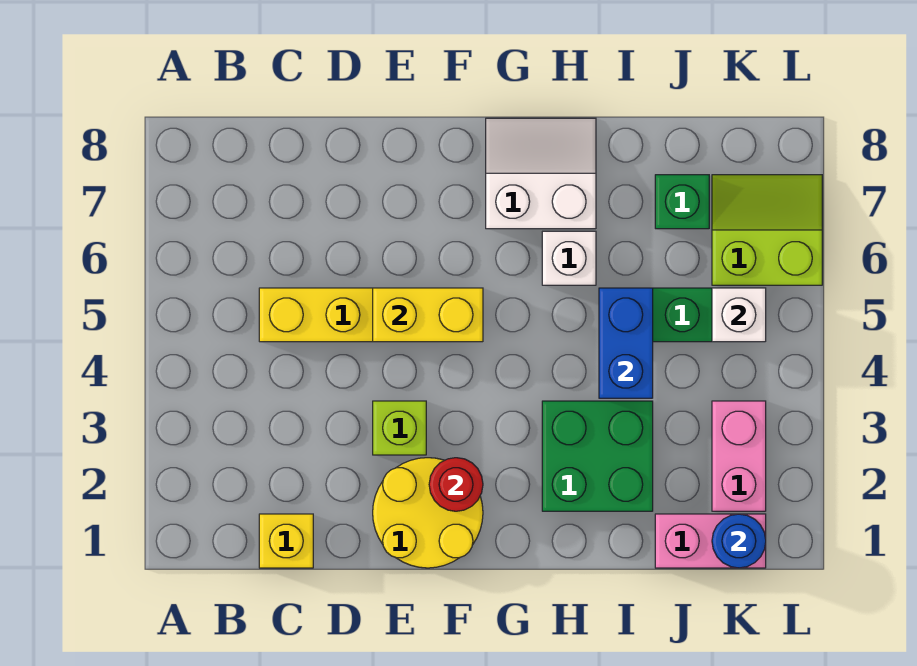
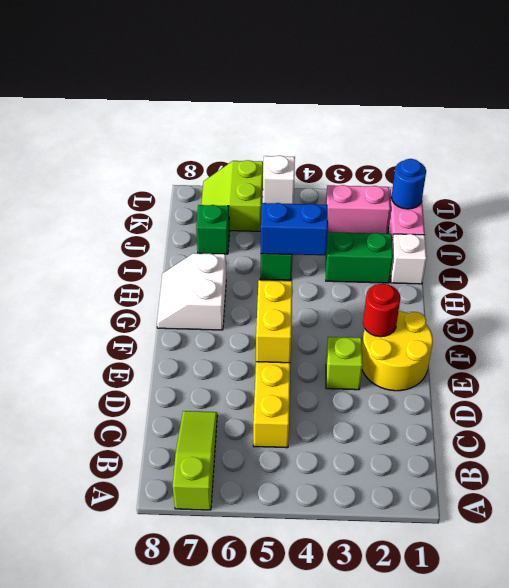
none -> lime slope A7:C7 level 1 top A
yellow brick C1 level 1 -> none
green brick H2:I3 level 1 -> green brick I2:I3 level 1
white brick H6 level 1 -> white brick I1 level 1

